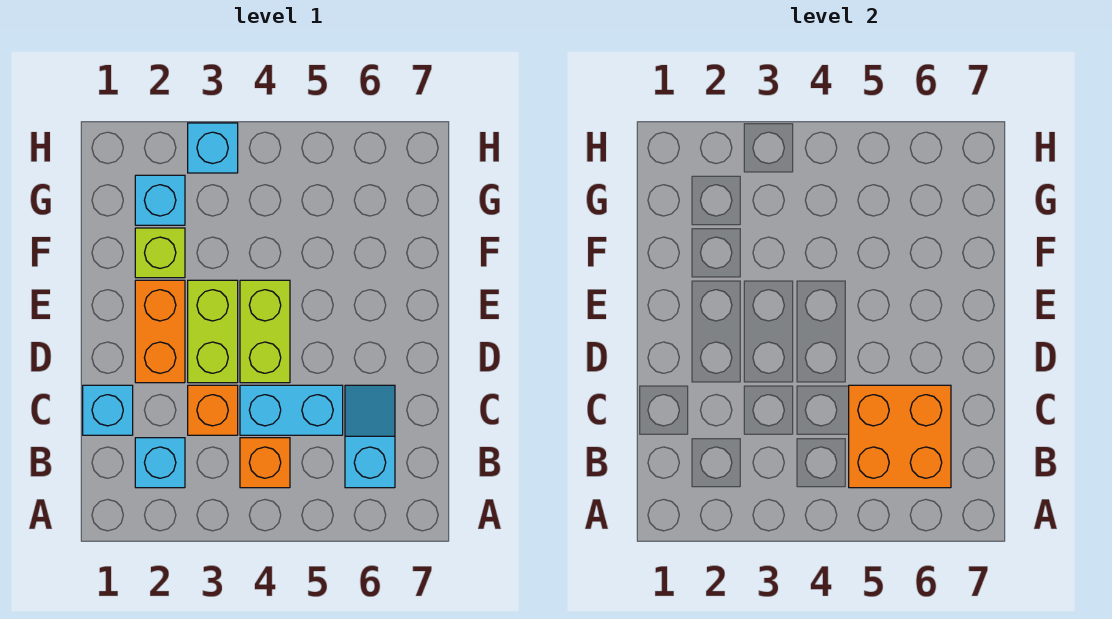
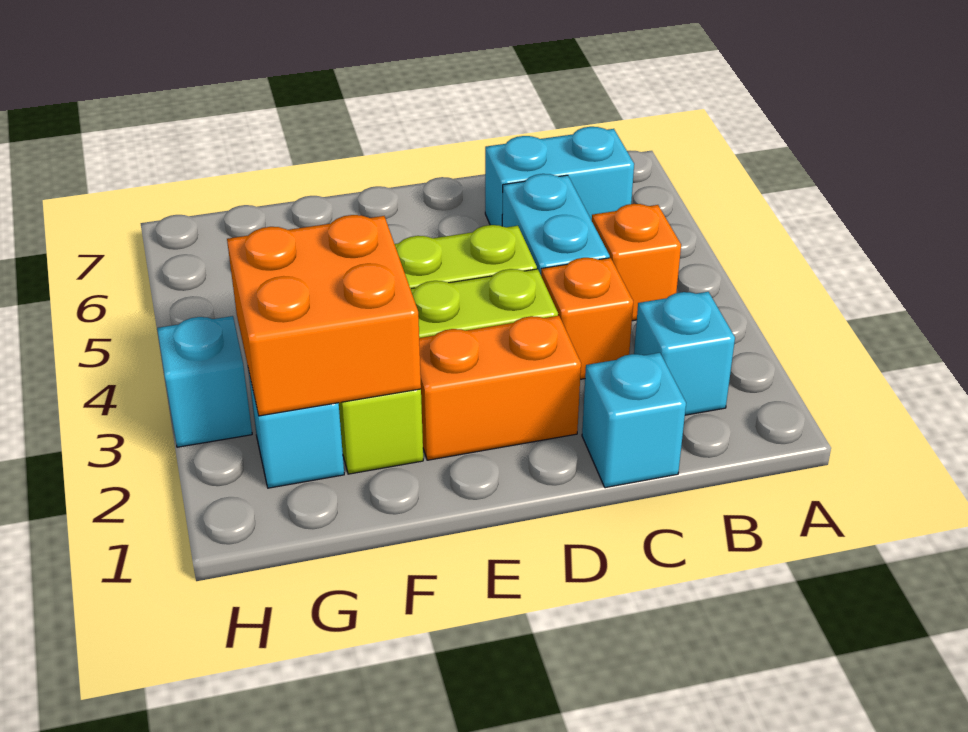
orange brick B5:C6 level 2 -> orange brick F2:G3 level 2
cyan slope B6:C6 level 1 top B -> cyan brick B6:C6 level 1

